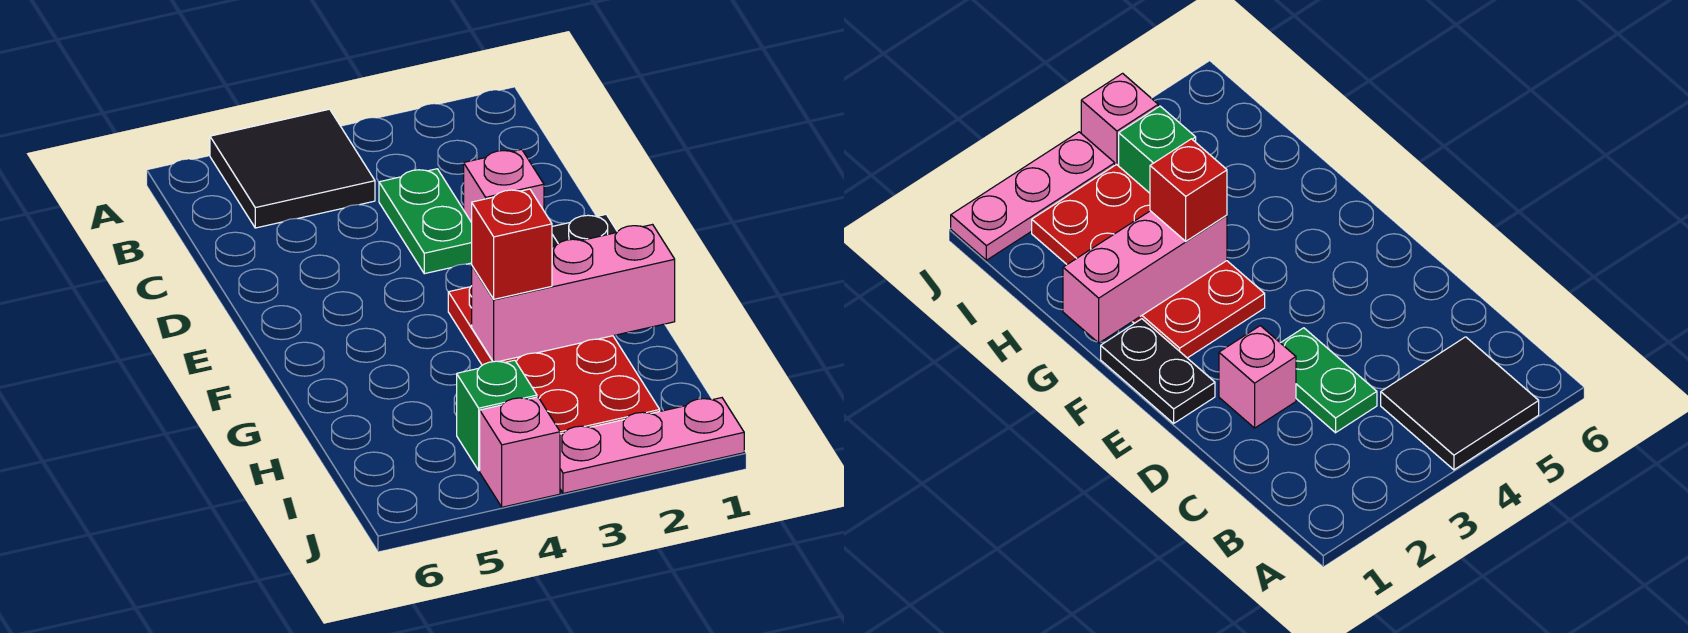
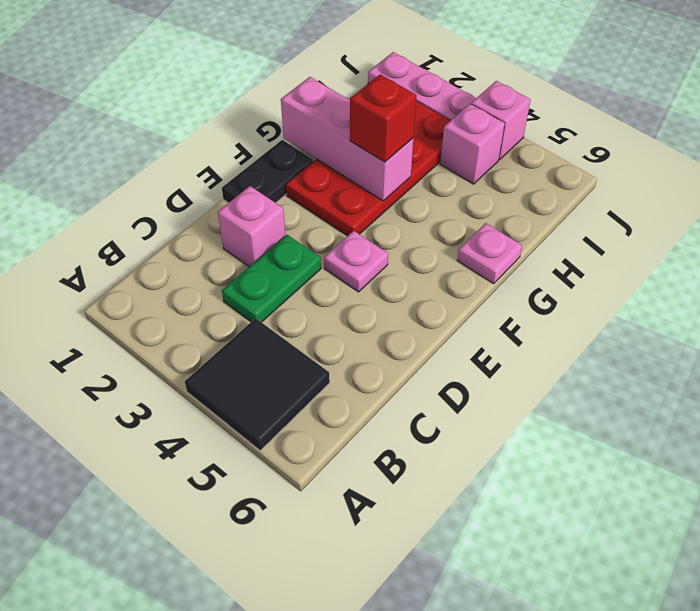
none -> pink plate E4 level 1
none -> pink plate G6 level 1
green brick I4 level 1 -> pink brick I4 level 1

